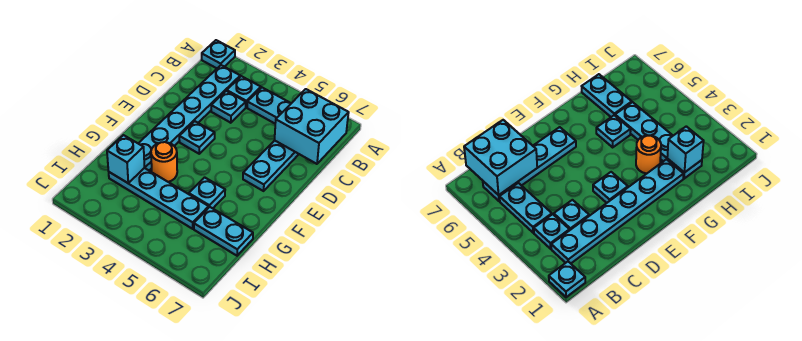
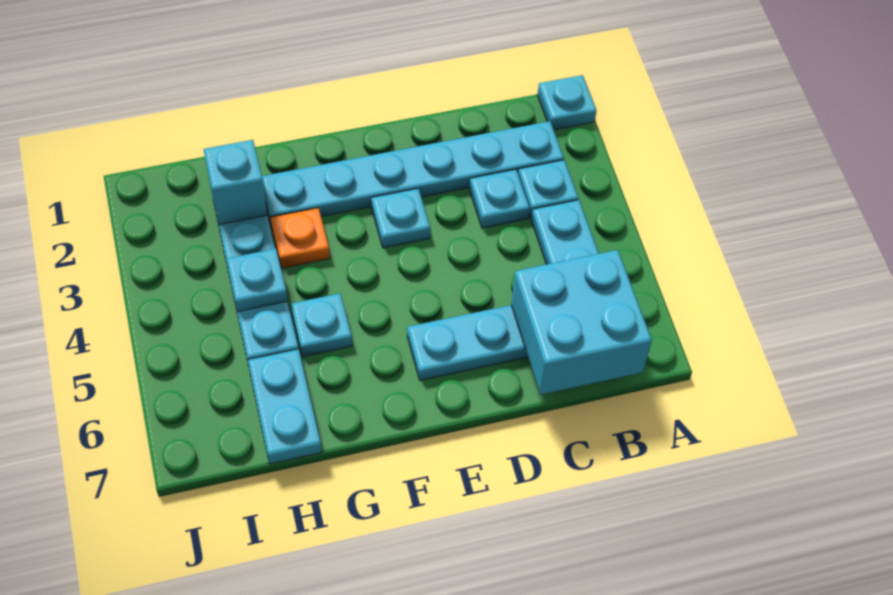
orange round brick G3 level 1 -> orange plate G3 level 1
none -> cyan plate H4 level 2

